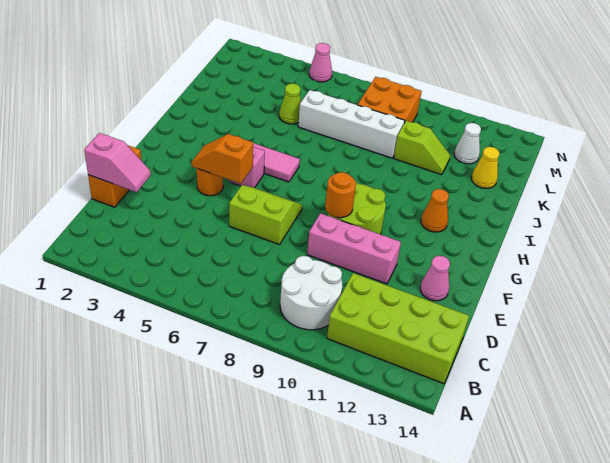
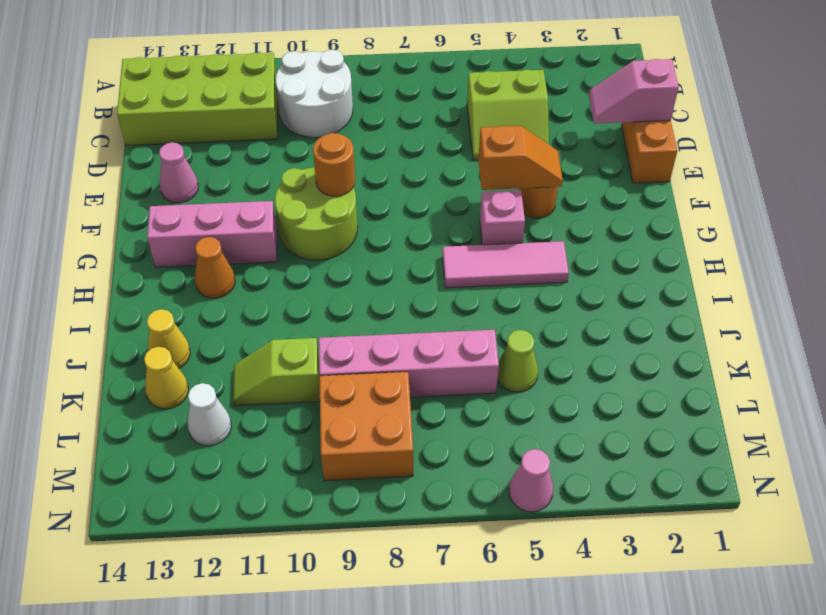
lime slope E6:F7 level 1 top E -> lime slope C4:D5 level 1 top C
pink brick E9:E11 level 1 -> pink brick G11:G13 level 1
none -> yellow cone J13 level 1
white brick K6:K9 level 1 -> pink brick K6:K9 level 1

